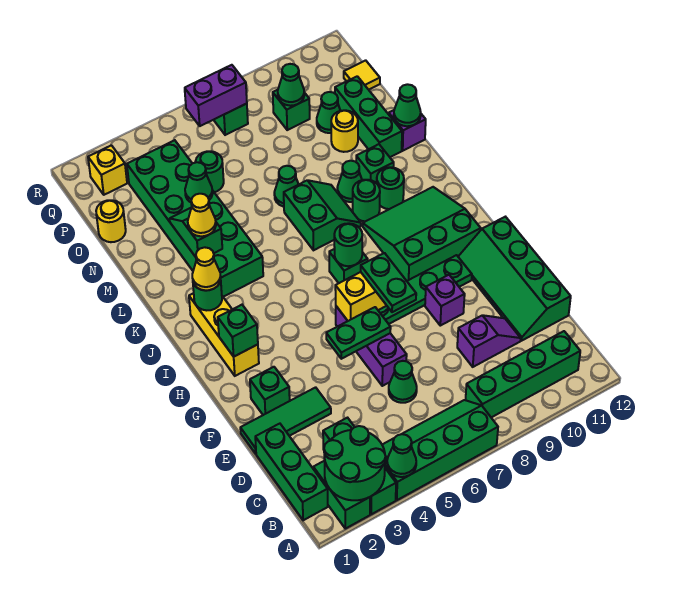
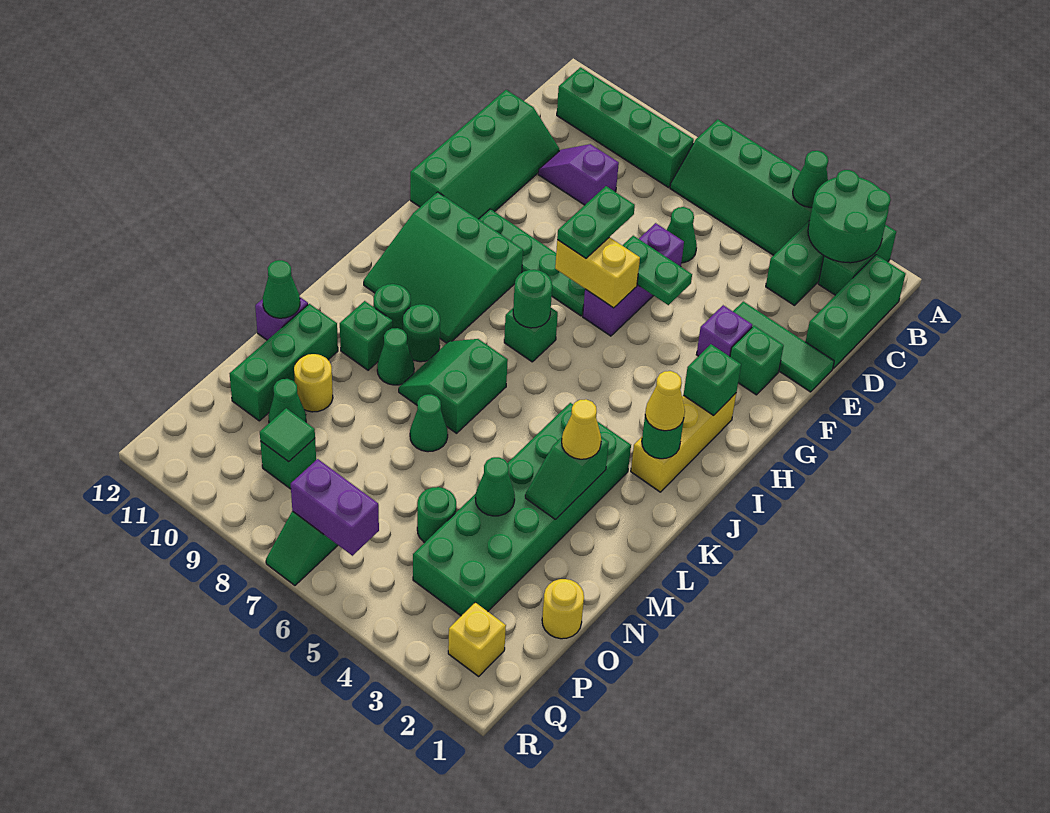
purple brick F9 level 1 -> purple brick F3 level 1
green cone P9 level 2 -> green tile P9 level 2
yellow tile P12 level 1 -> none

